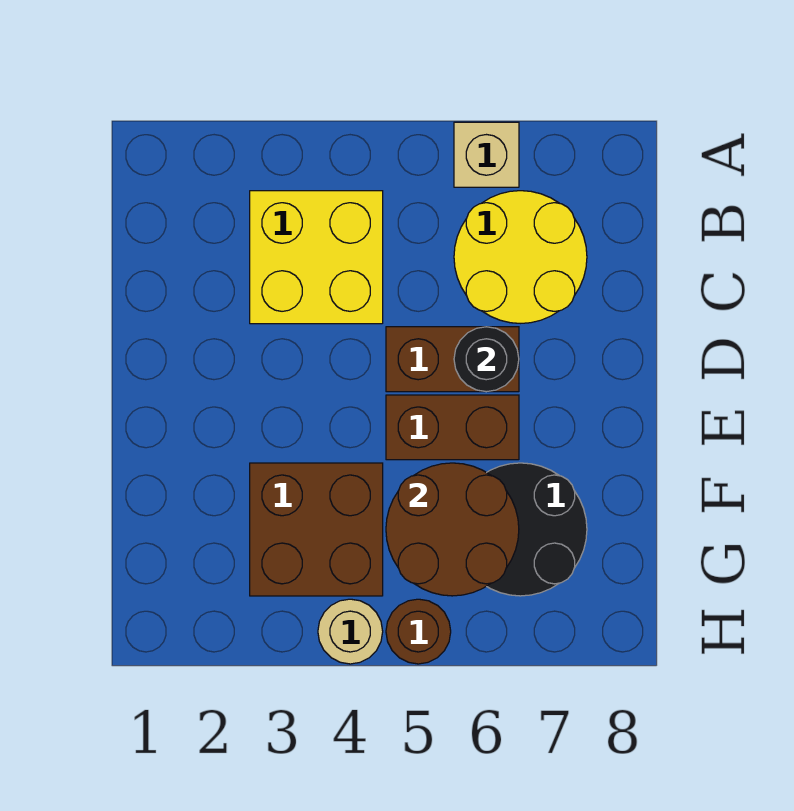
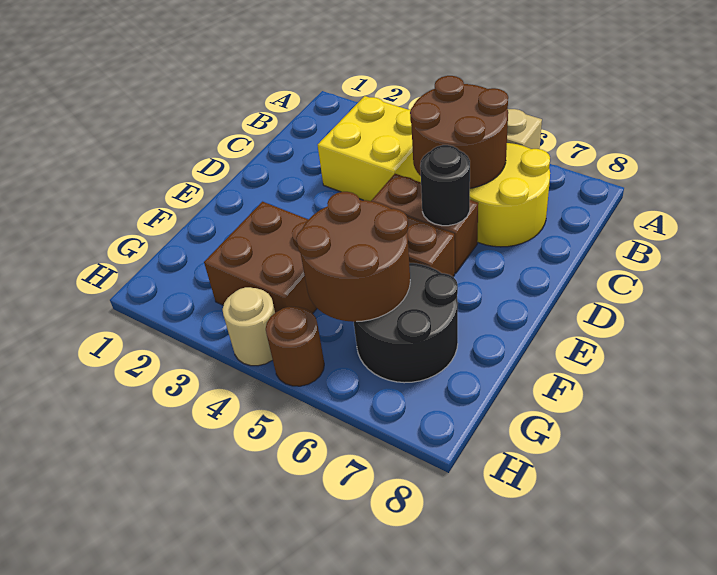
none -> brown round brick B5:C6 level 2

